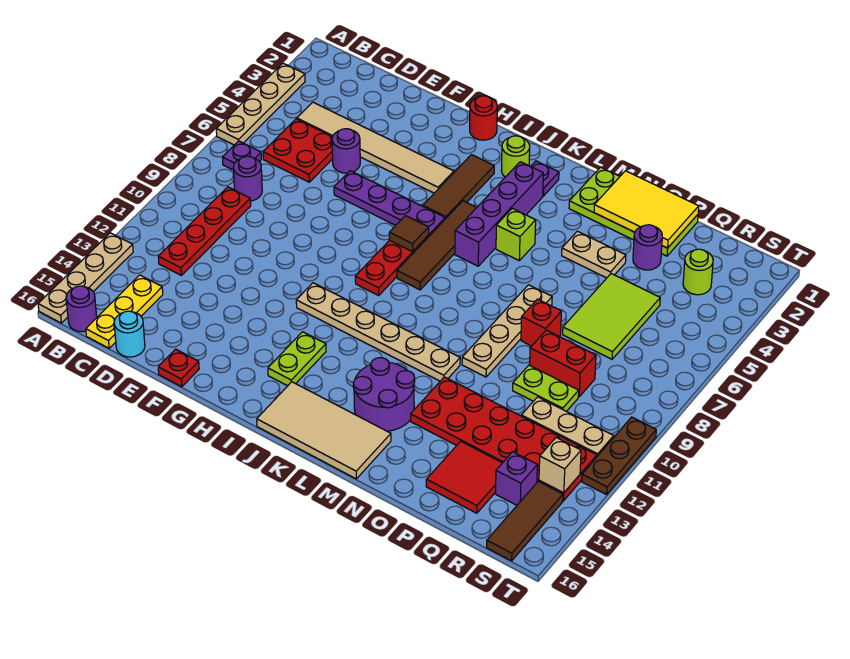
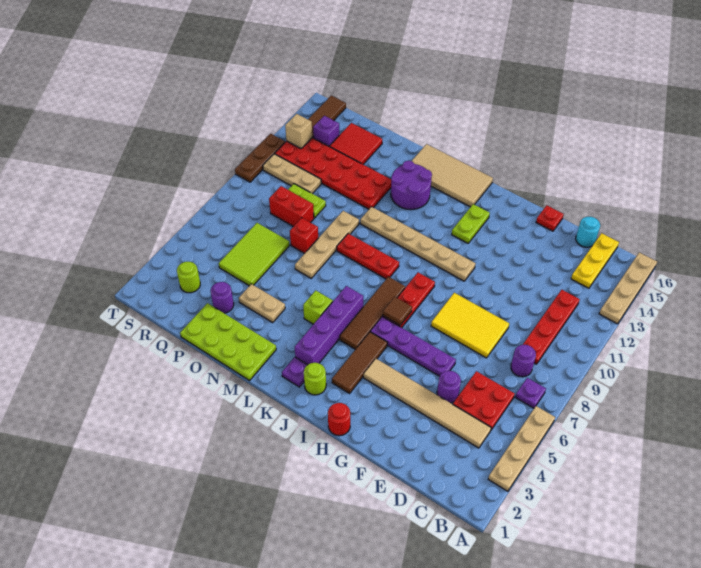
purple round brick B16 level 1 -> none
none -> red plate K9:M9 level 1
yellow tile N1:P2 level 2 -> yellow tile E8:G9 level 1

